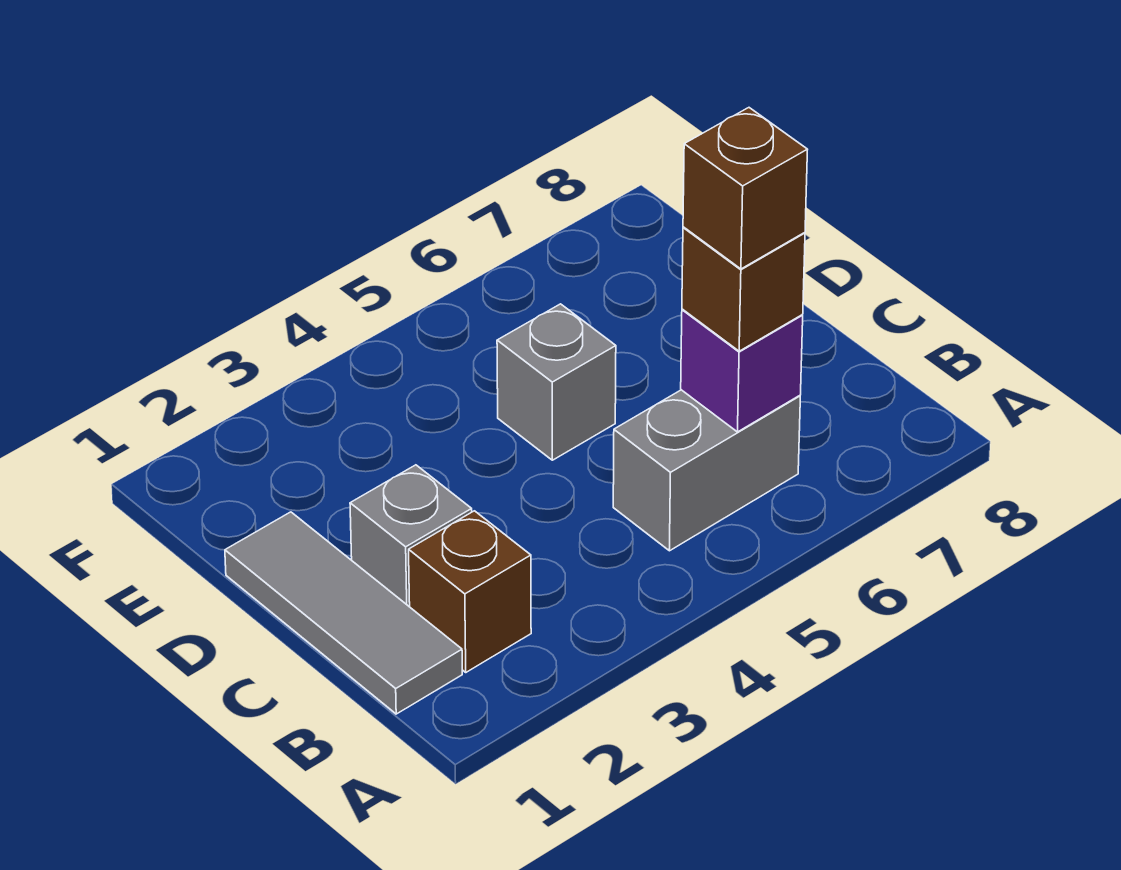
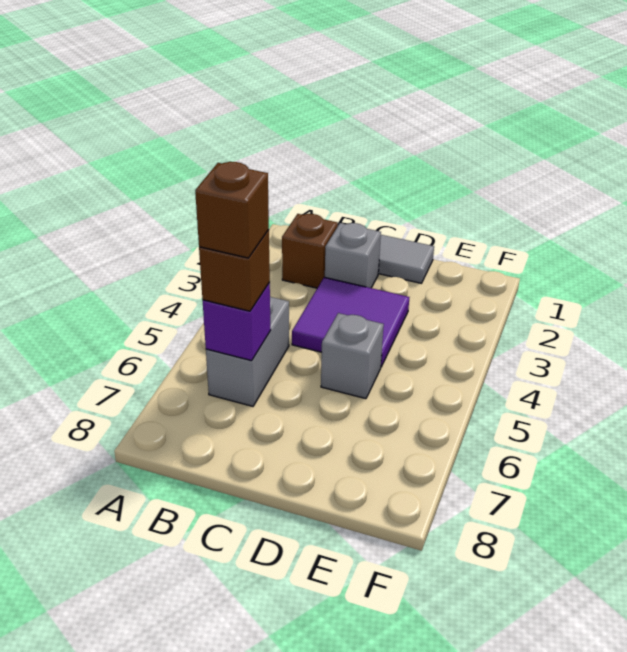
none -> purple tile C3:D4 level 1

